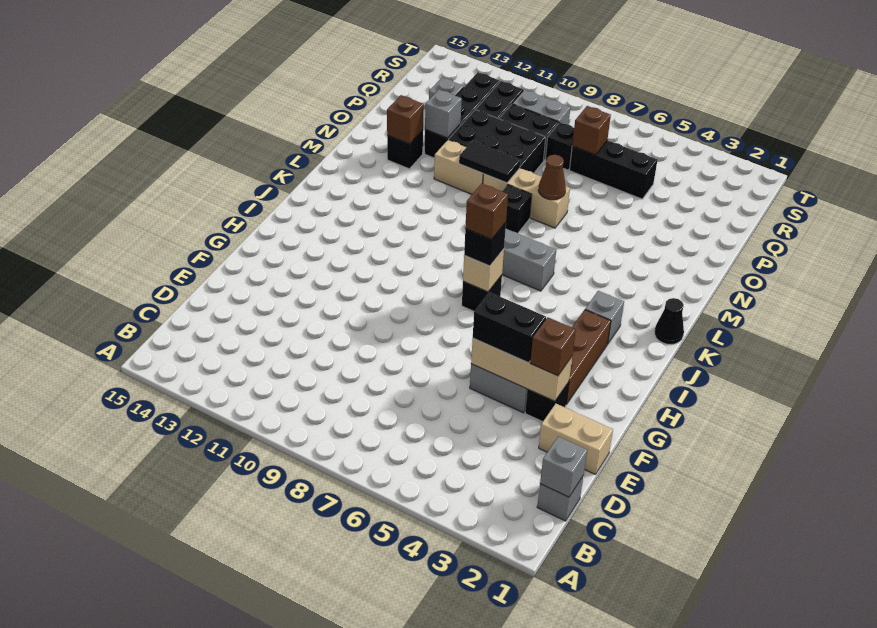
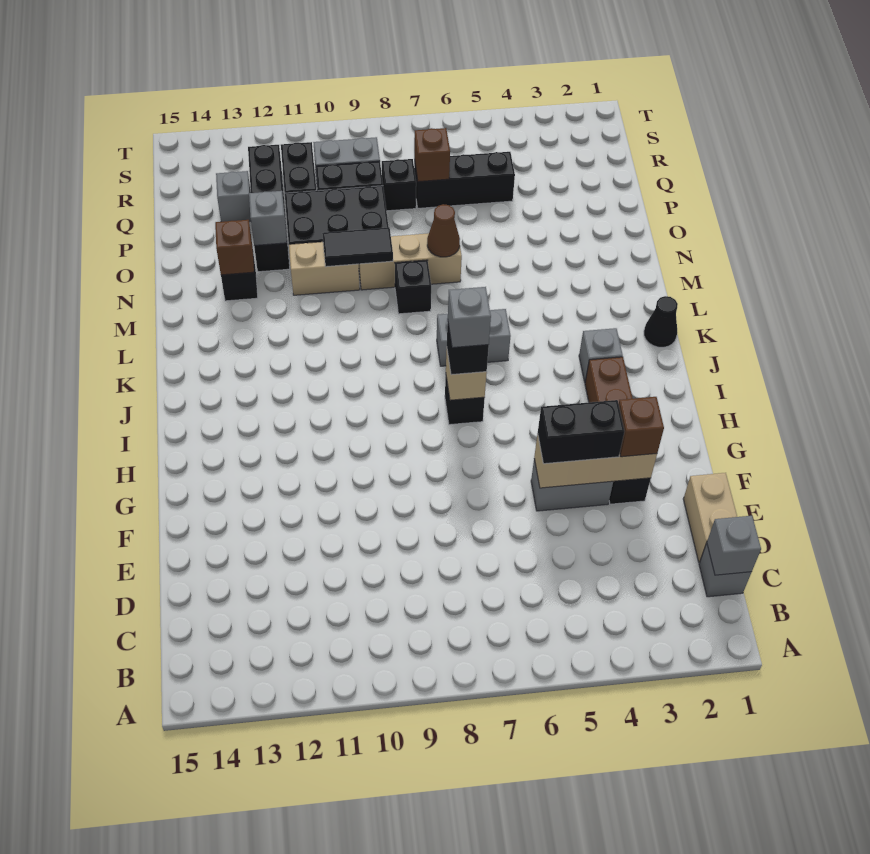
tan brick E1:E2 level 1 -> tan brick D1:E1 level 1
brown brick I7 level 4 -> grey brick I7 level 4

